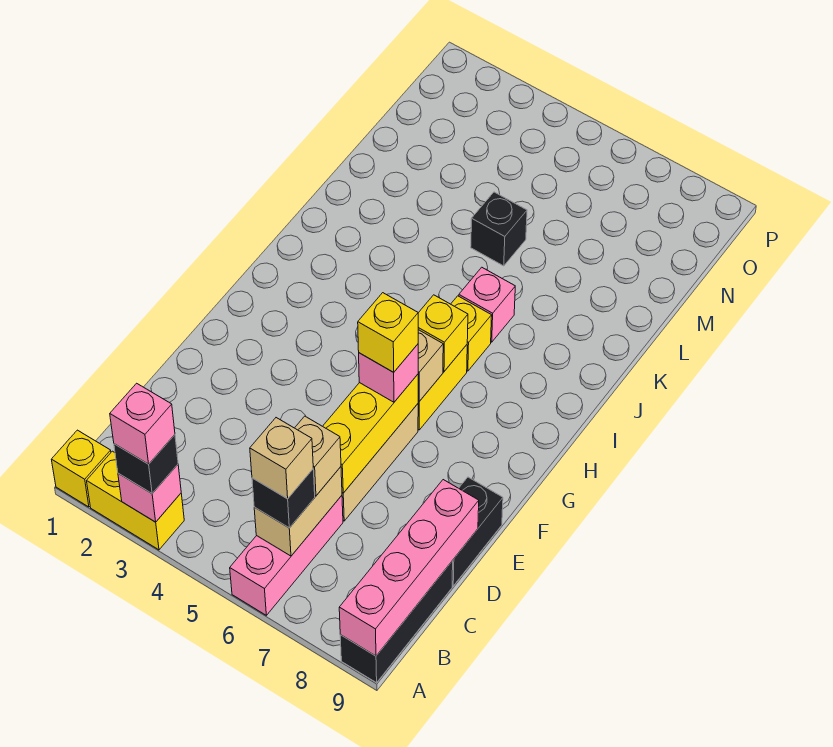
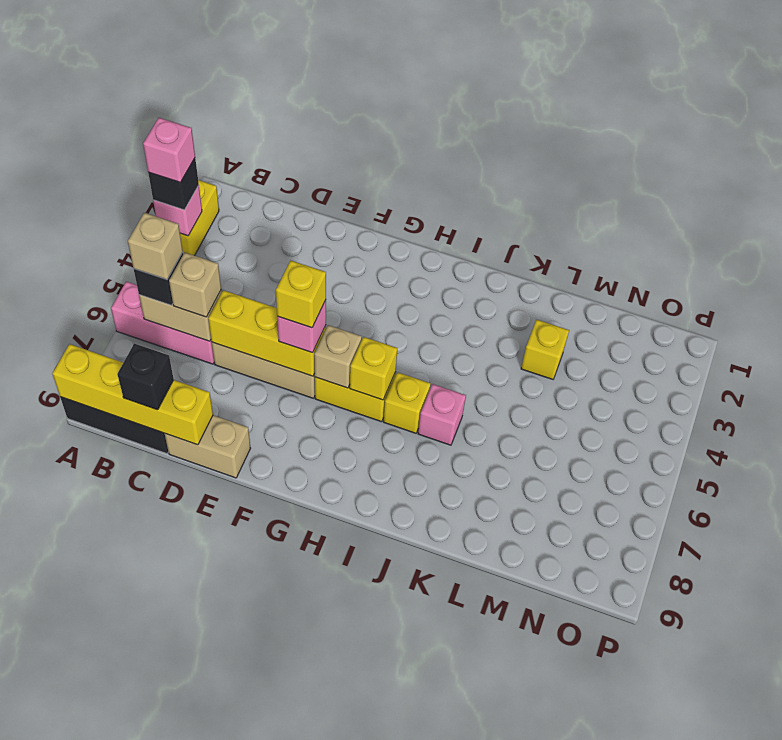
yellow brick A1 level 1 -> yellow brick L3 level 1
pink brick A9:D9 level 2 -> yellow brick A9:D9 level 2
black brick D9:E9 level 1 -> tan brick D9:E9 level 1
black brick L5 level 1 -> black brick C9 level 3

